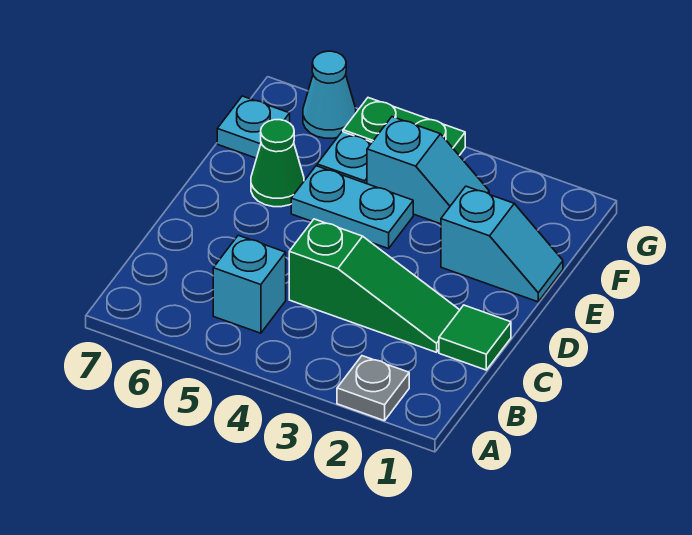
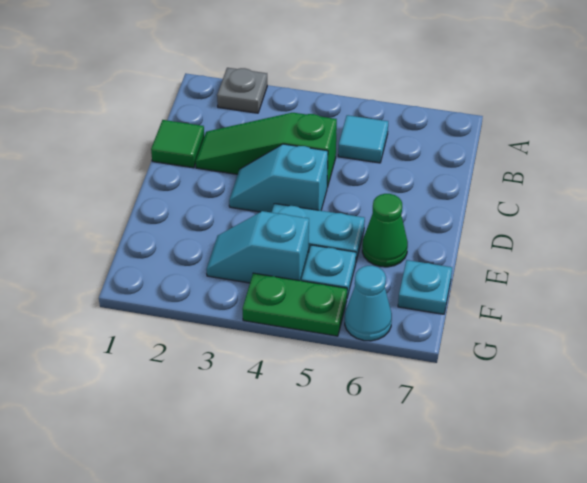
cyan brick B5 level 1 -> cyan tile B5 level 1
cyan slope E1:E2 level 1 top 2 -> cyan slope D3:D4 level 1 top 4

